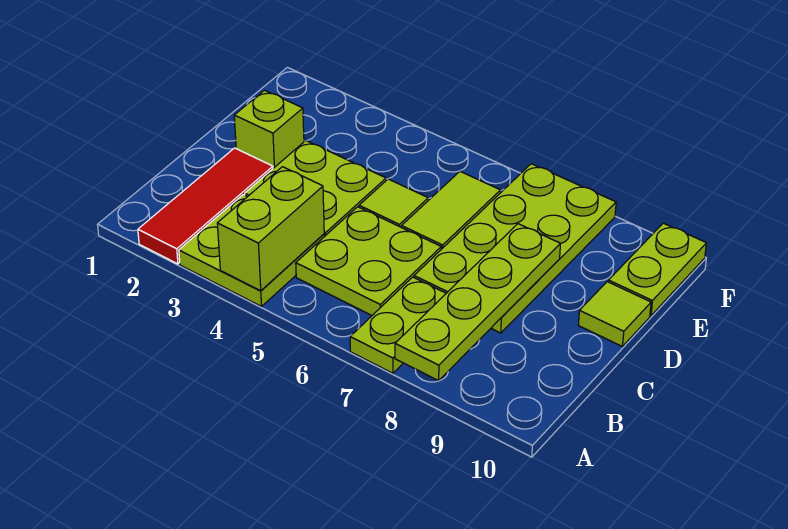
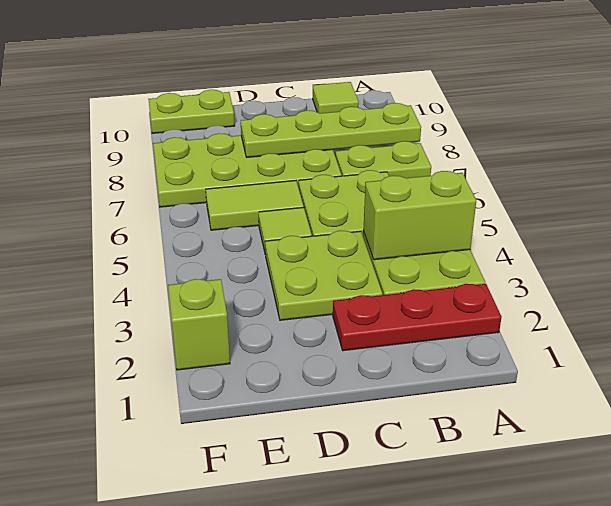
red tile A2:C2 level 1 -> red plate A2:C2 level 1
lime brick D2 level 1 -> lime brick F2 level 1
lime tile D10 level 1 -> lime tile B10 level 1

